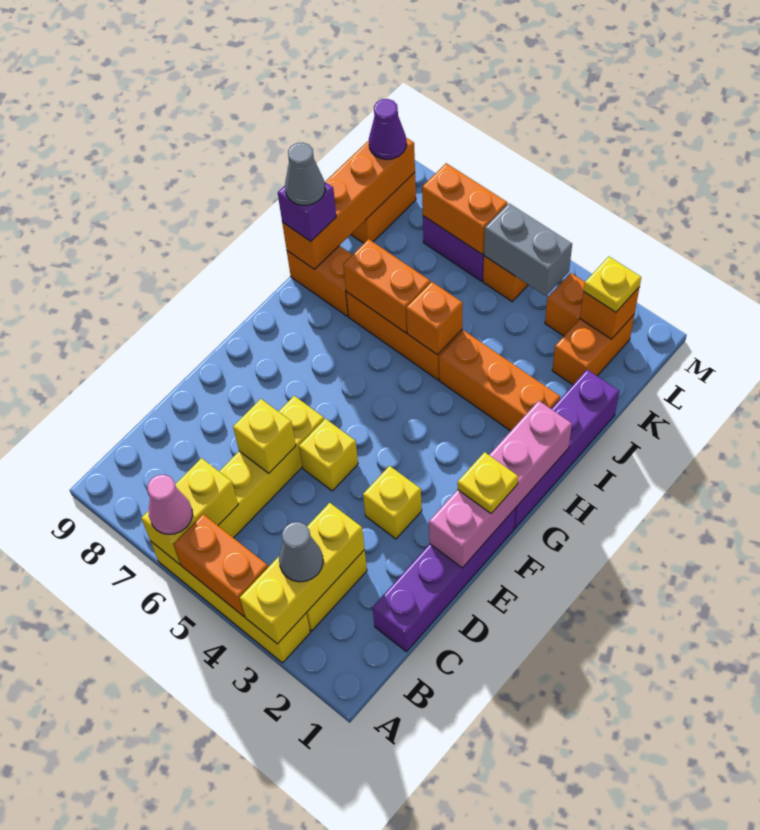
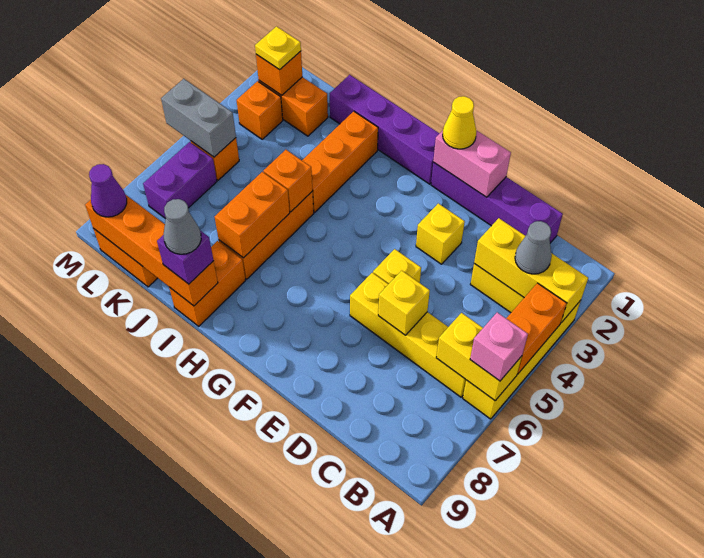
pink cone A6 level 3 -> pink brick A6 level 3
pink brick E1:H1 level 2 -> pink brick E1:F1 level 2
yellow plate F1 level 3 -> yellow cone F1 level 3
grey brick L4:L5 level 2 -> grey brick L5:M5 level 2
orange brick L6:L7 level 2 -> none

